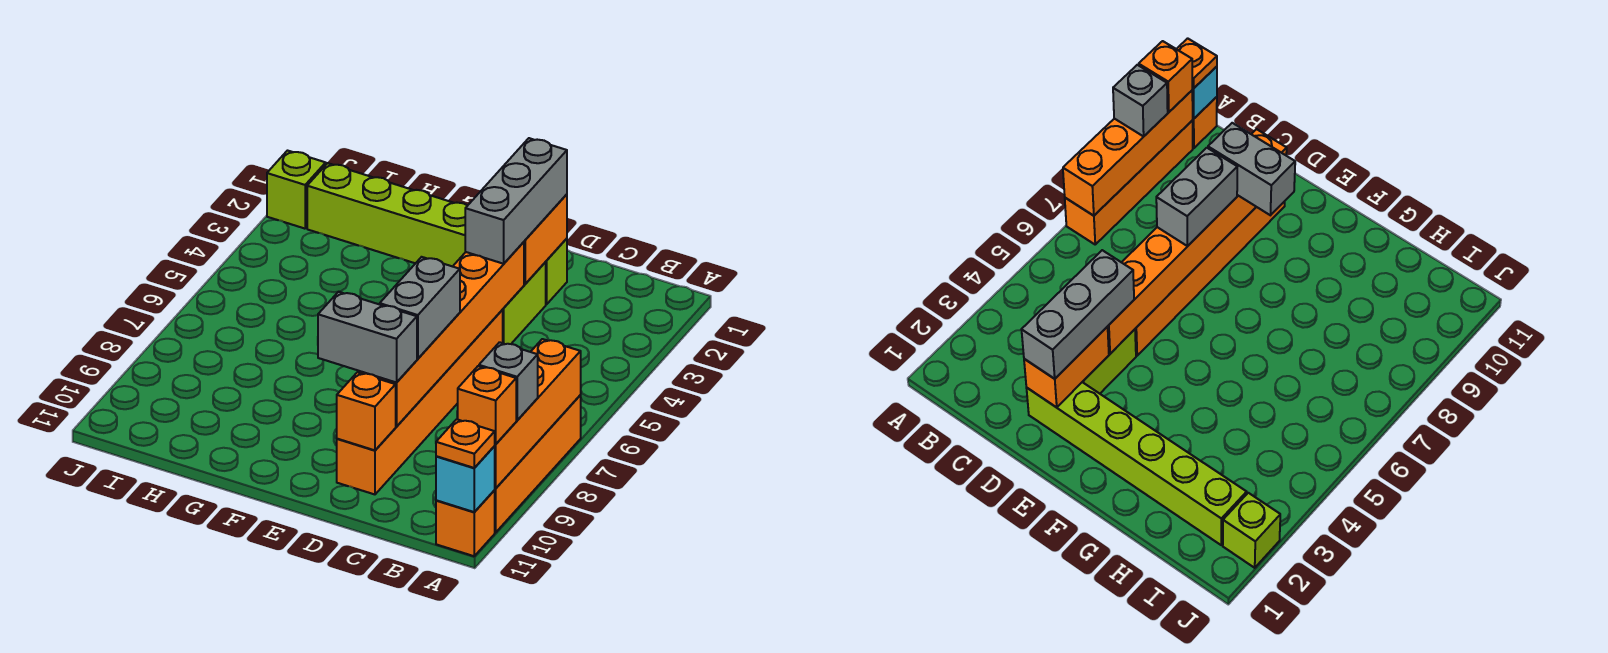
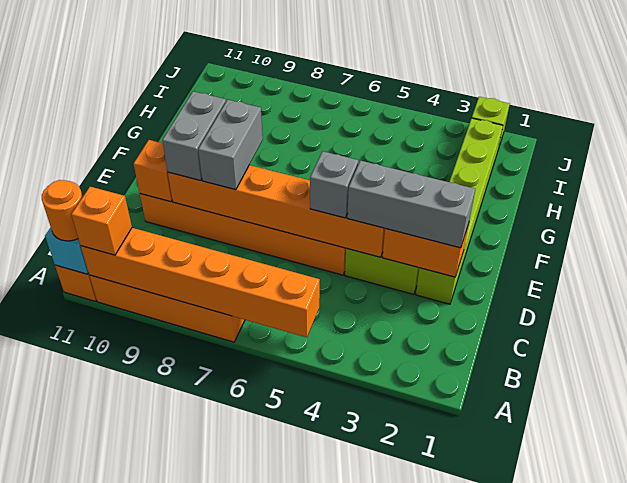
orange brick A7:A10 level 2 -> orange brick A5:A10 level 2
grey brick A9 level 3 -> grey brick D5 level 3
orange plate A11 level 3 -> orange round brick A11 level 3
grey brick D7:D8 level 3 -> grey brick D8:E8 level 3

